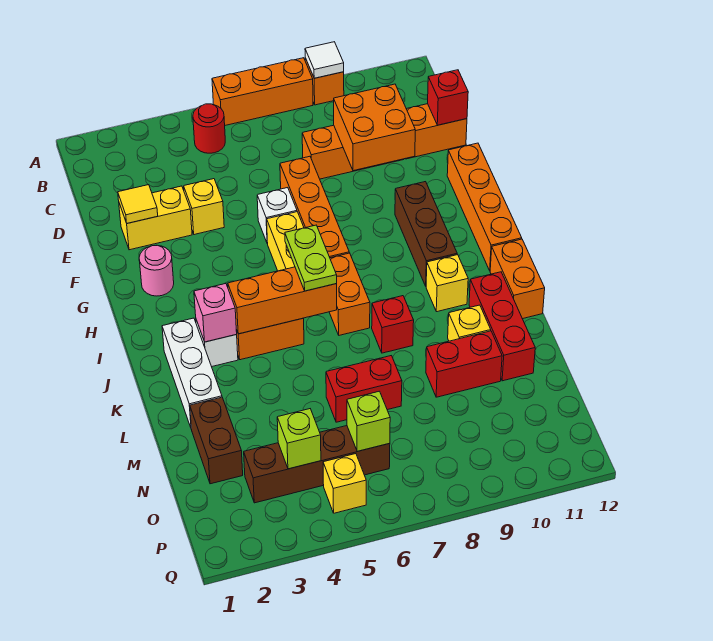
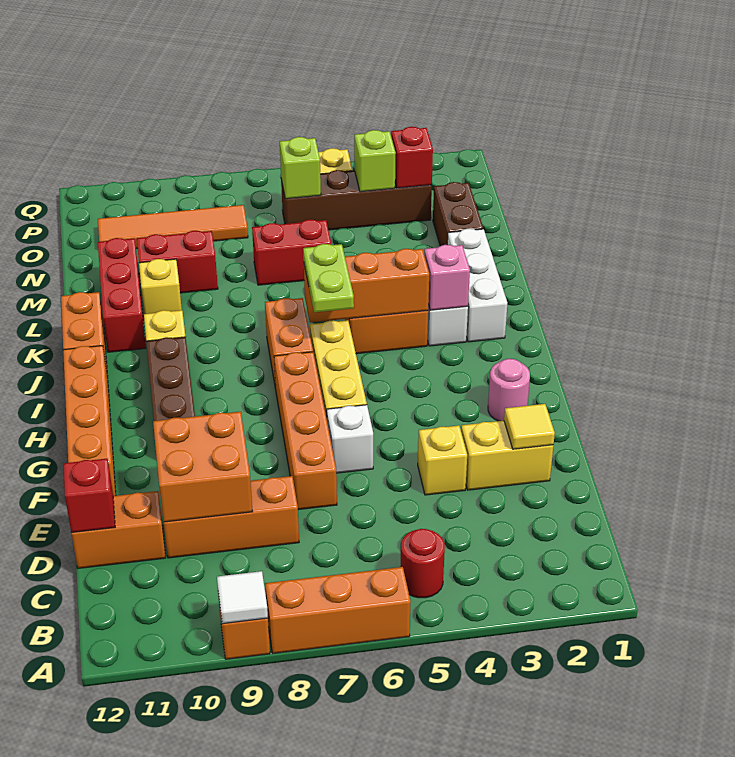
red brick K8 level 1 -> red brick O3 level 2
none -> orange tile O8:O11 level 1

